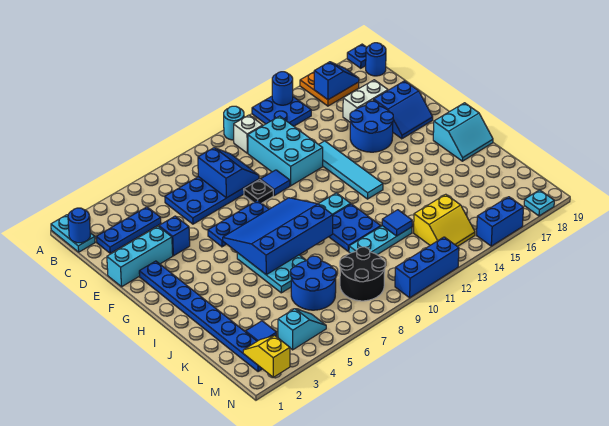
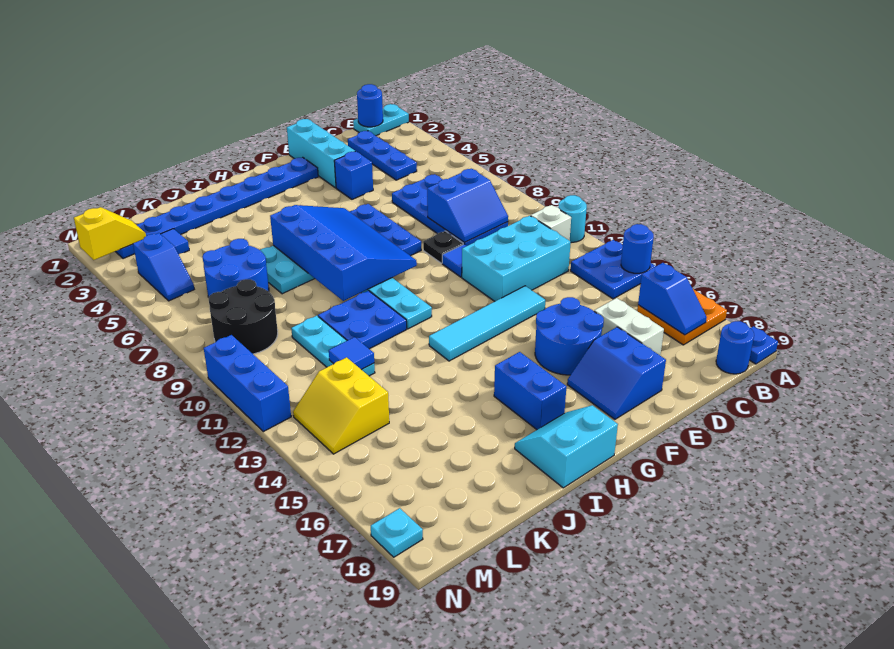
cyan slope H18:I19 level 1 top H -> cyan slope H18:I19 level 1 top 19
cyan slope M4:M5 level 1 top 4 -> blue slope M4:M5 level 1 top 4
blue brick N15:N16 level 1 -> blue brick H16:H17 level 1

